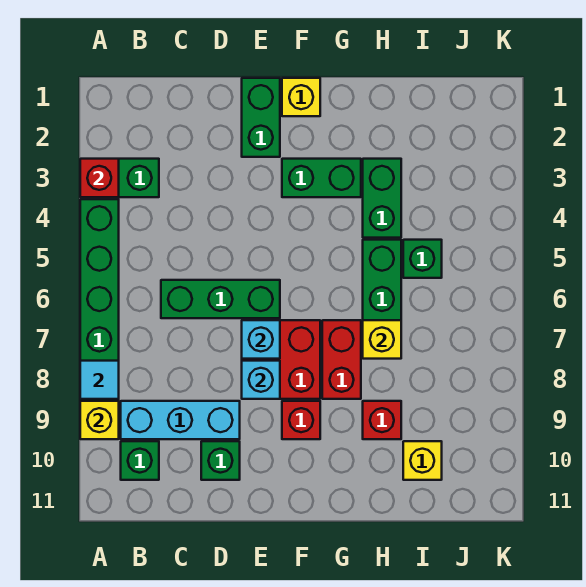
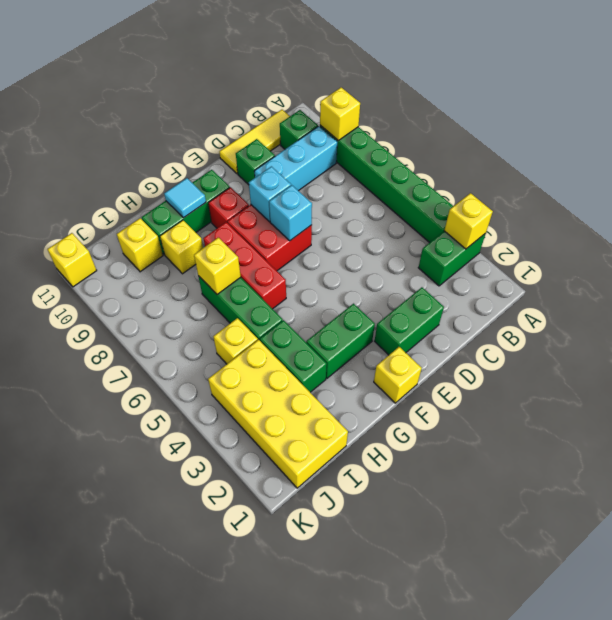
red brick A3 level 2 -> yellow brick A3 level 2
cyan tile A8 level 2 -> cyan tile G10 level 2
none -> yellow tile B11:D11 level 1
green brick C6:E6 level 1 -> green brick F10:H10 level 1
green brick E1:E2 level 1 -> green brick D2:E2 level 1
red brick G7:G8 level 1 -> red brick G6:G8 level 1
red brick H9 level 1 -> yellow brick H9 level 1
none -> yellow brick I1:J4 level 1
green brick I5 level 1 -> yellow brick I5 level 1
none -> yellow brick K11 level 1

